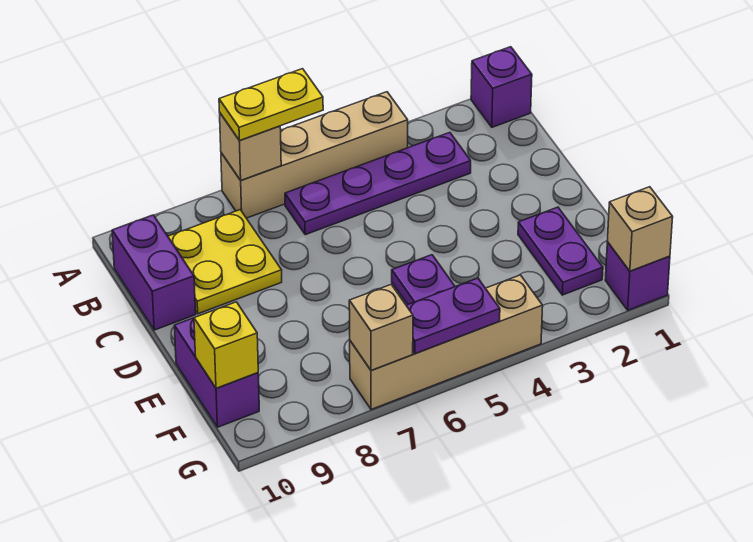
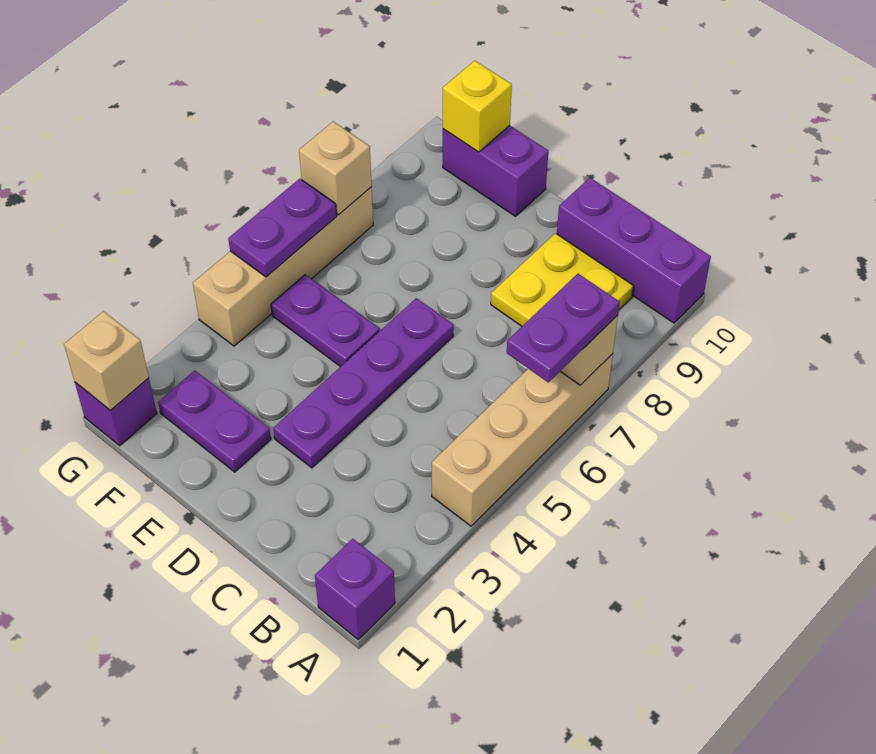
yellow plate A6:A7 level 3 -> purple plate A6:A7 level 3
purple plate B3:B6 level 1 -> purple plate D3:D6 level 1
purple brick B10:C10 level 1 -> purple brick A10:C10 level 1

